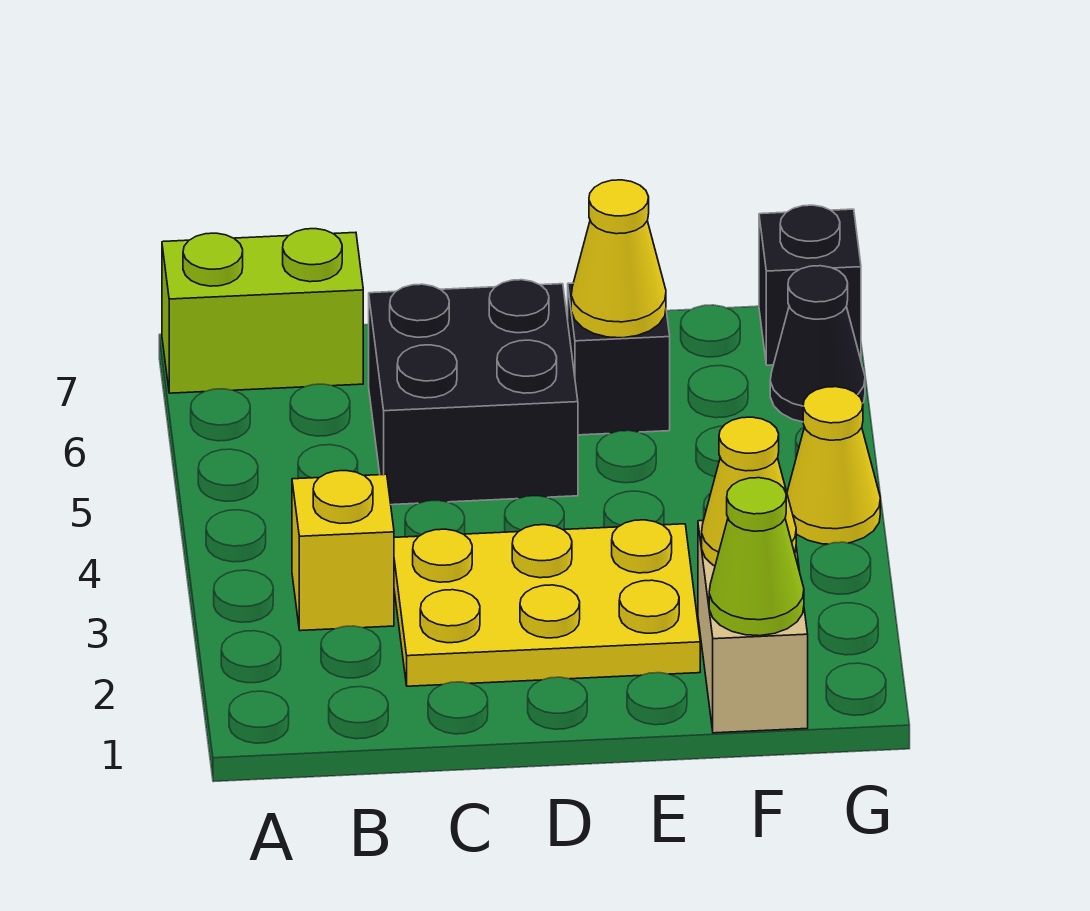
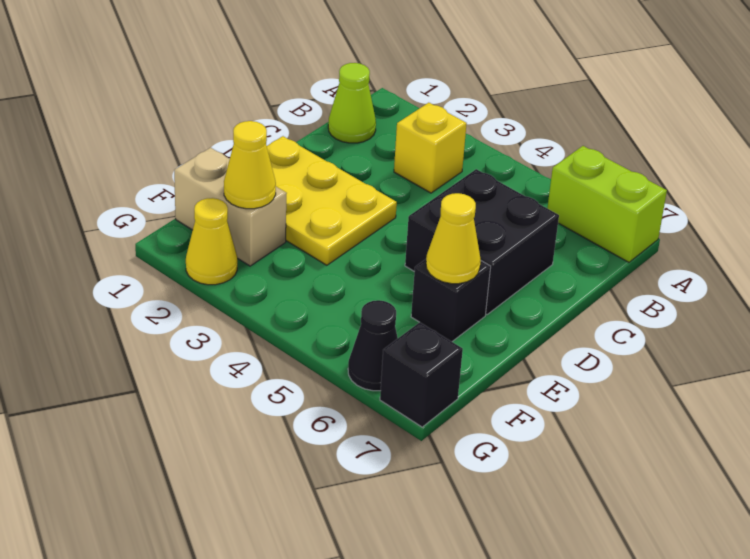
lime brick A7:B7 level 1 -> lime brick A6:A7 level 1
yellow plate C2:E3 level 1 -> yellow plate D1:E3 level 1
lime cone F1 level 2 -> lime cone B1 level 1
yellow cone G4 level 1 -> yellow cone G2 level 1

